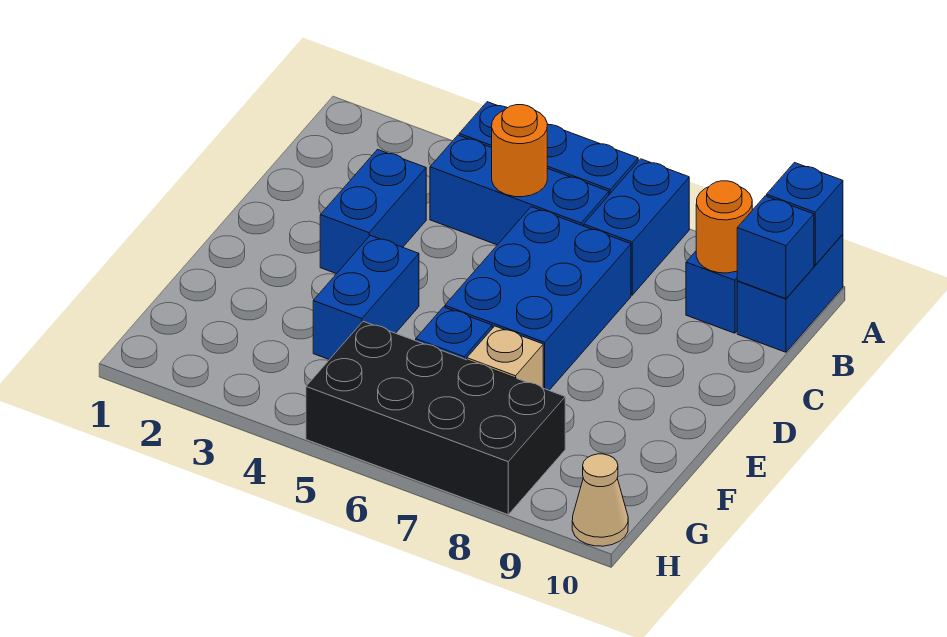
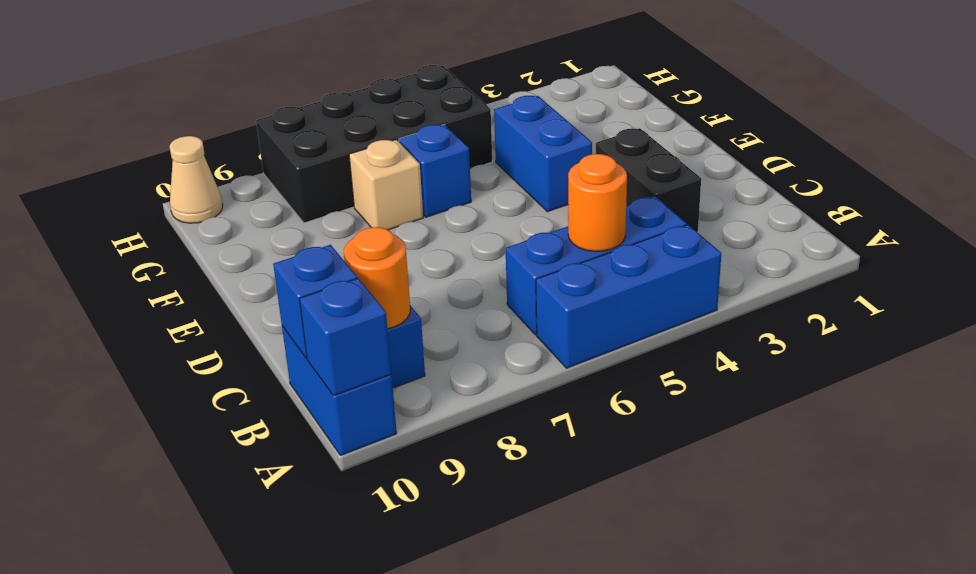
blue brick A7:B7 level 1 -> none
blue brick C3:D3 level 1 -> black brick C3:D3 level 1
blue brick C6:E7 level 1 -> none

